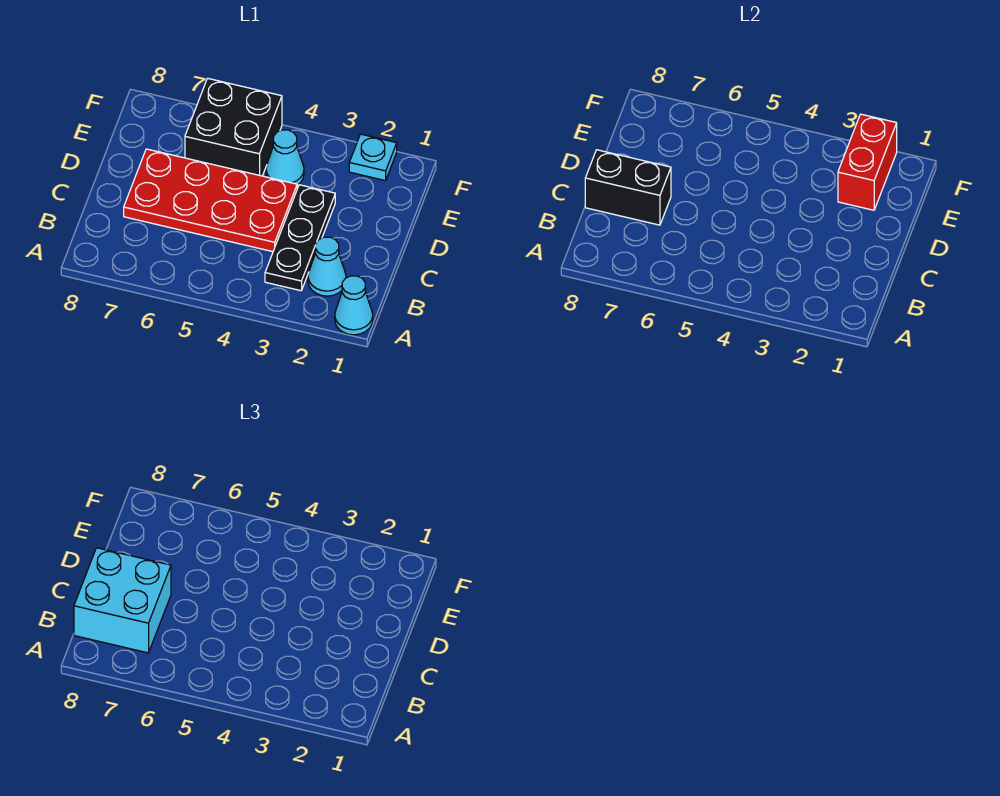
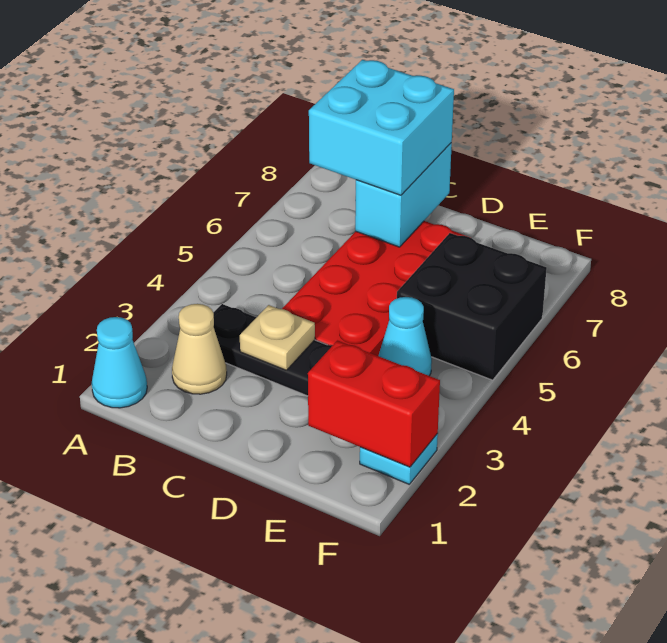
cyan cone B2 level 1 -> tan cone B2 level 1
none -> tan plate C3 level 2
black brick C7:C8 level 2 -> cyan brick C7:C8 level 2

